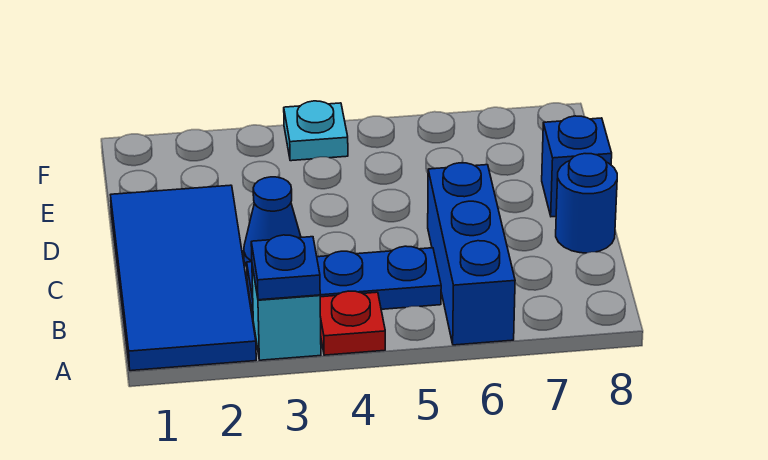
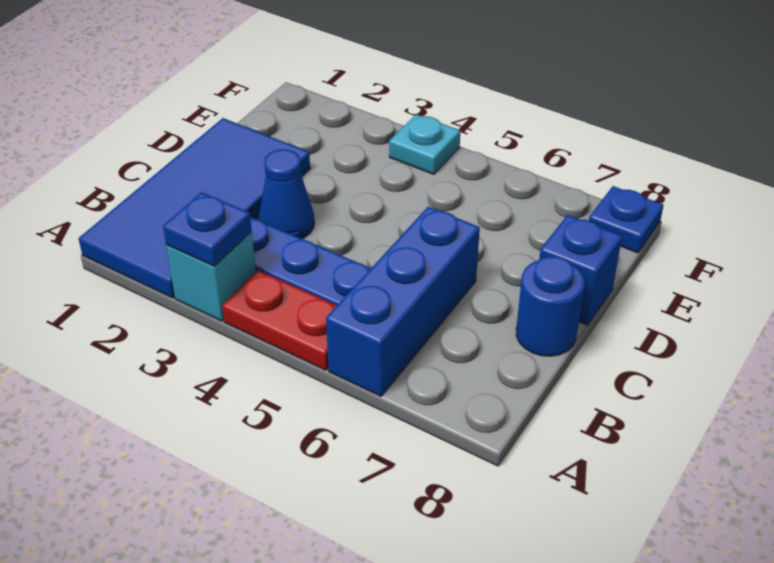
red plate A4 level 1 -> red plate A4:A5 level 1
none -> blue plate F8 level 1

